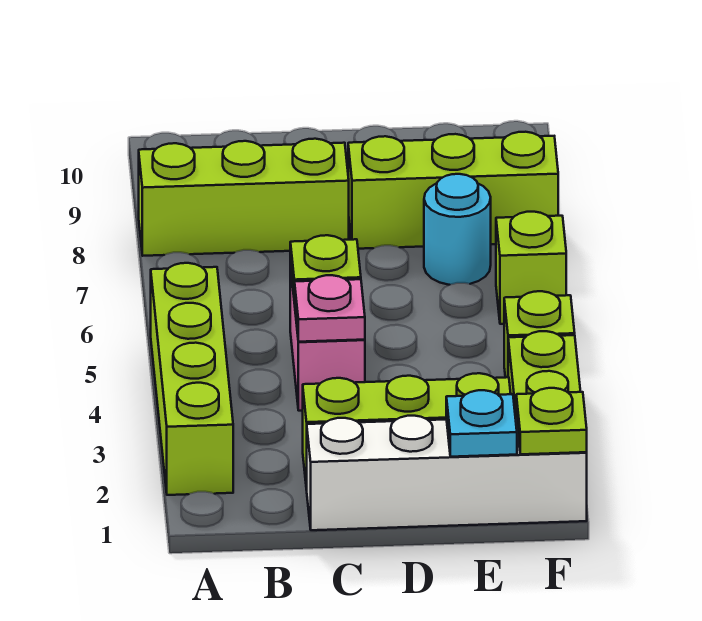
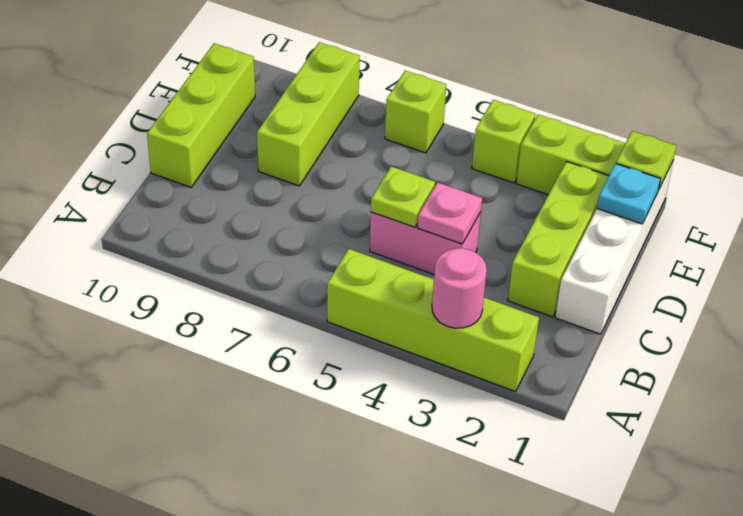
none -> pink round brick A3 level 2
lime brick A8:C8 level 1 -> lime brick C10:E10 level 1
cyan round brick E7 level 1 -> none

